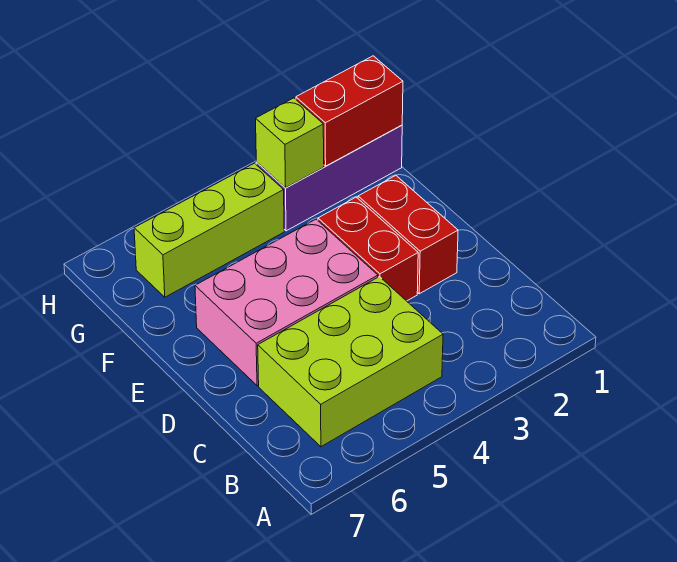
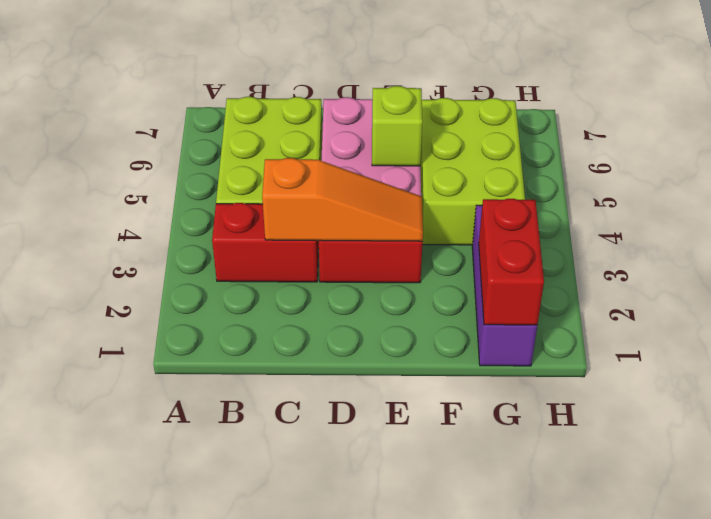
none -> orange slope C3:E3 level 2 top C
red brick D2:E2 level 1 -> red brick B3:C3 level 1
lime brick G3 level 2 -> lime brick E5 level 2
lime brick G4:G6 level 1 -> lime brick F4:G6 level 1

